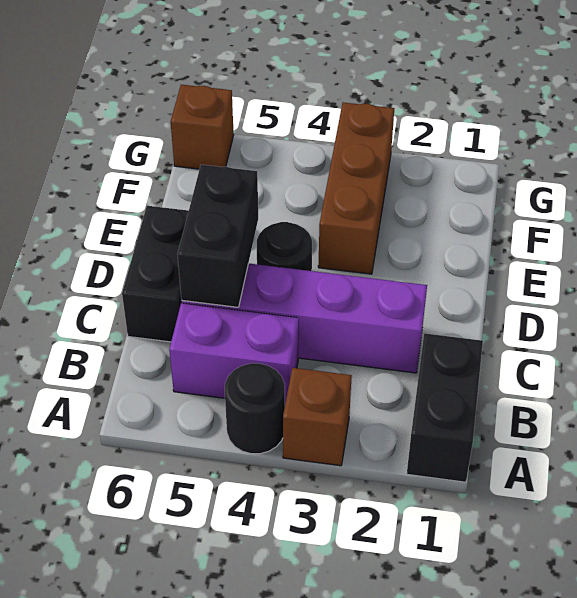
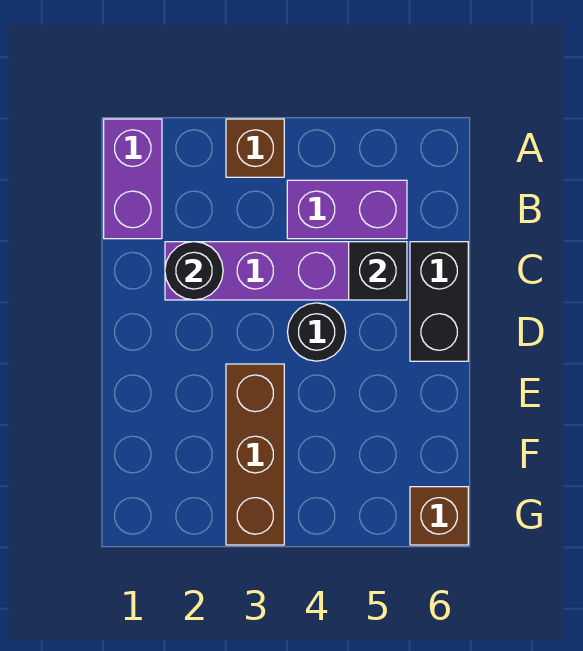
black brick A1:B1 level 1 -> purple brick A1:B1 level 1
black round brick A4 level 1 -> black round brick C2 level 2
black brick C5:D5 level 2 -> black brick C5 level 2

